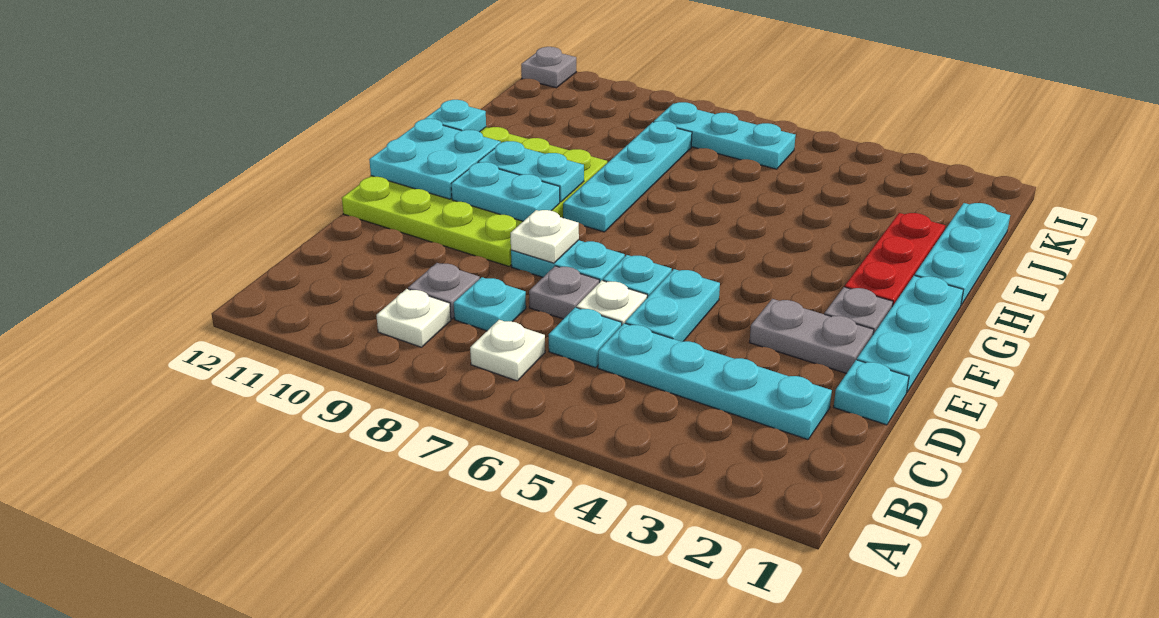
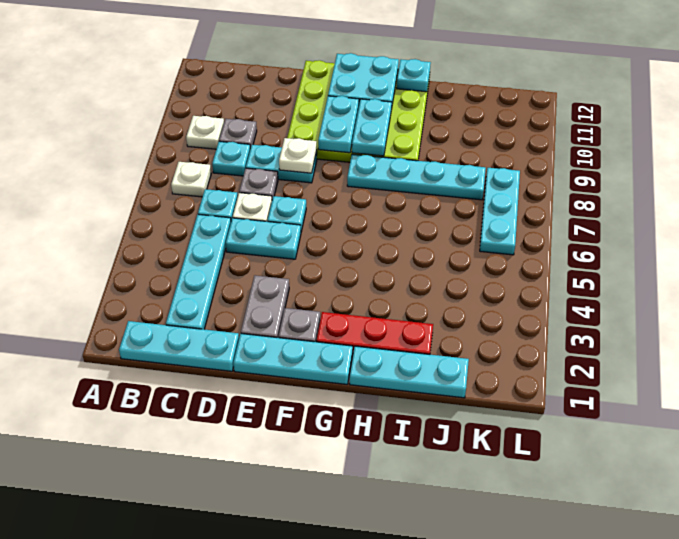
cyan plate D1 level 1 -> cyan plate B1:D1 level 1
cyan plate E7:E8 level 1 -> cyan plate D8:E8 level 1
grey plate L12 level 1 -> none

